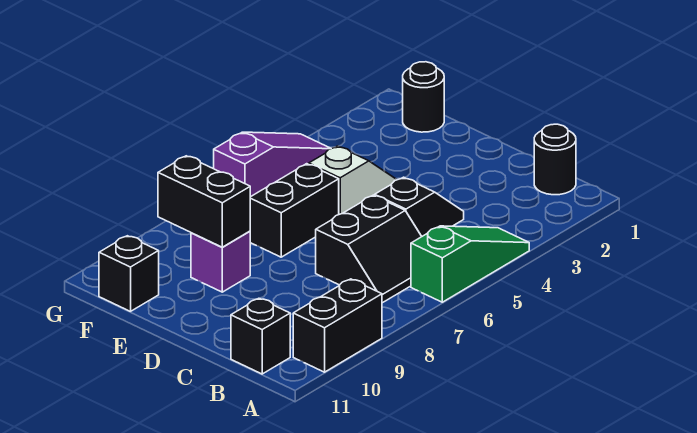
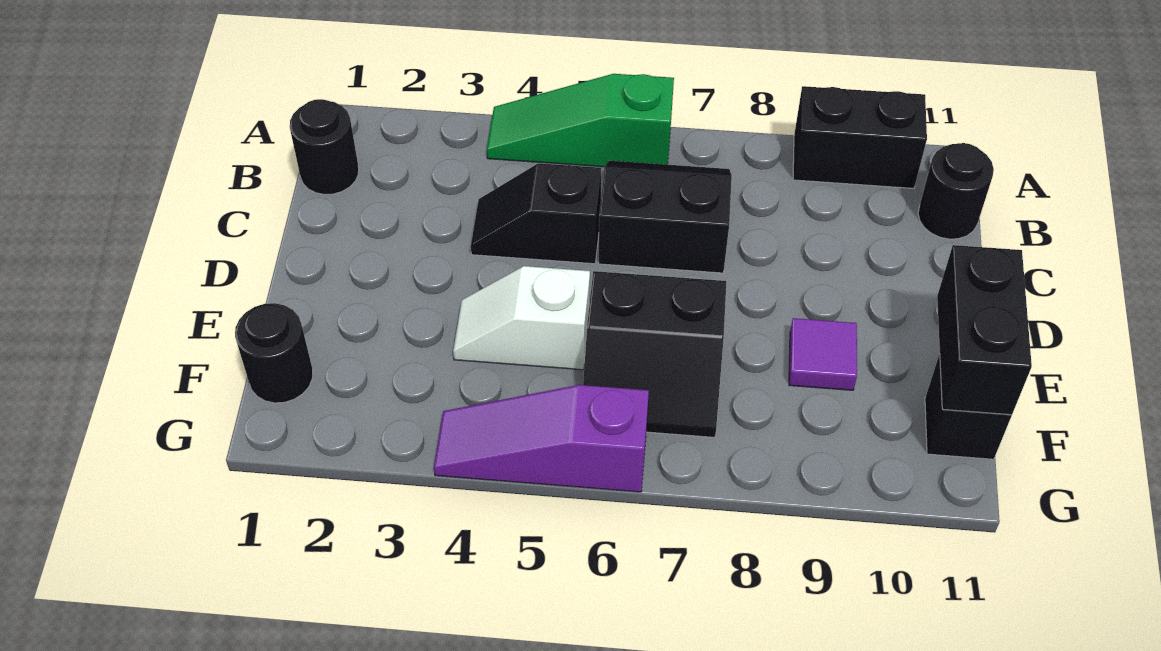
black brick B11 level 1 -> black round brick B11 level 1
purple brick E9 level 1 -> purple tile E9 level 1
black brick E9:F9 level 2 -> black brick E11:F11 level 2

